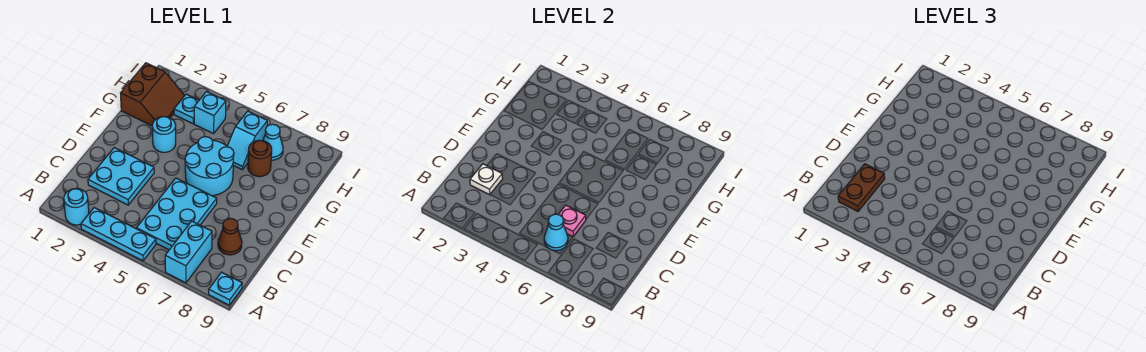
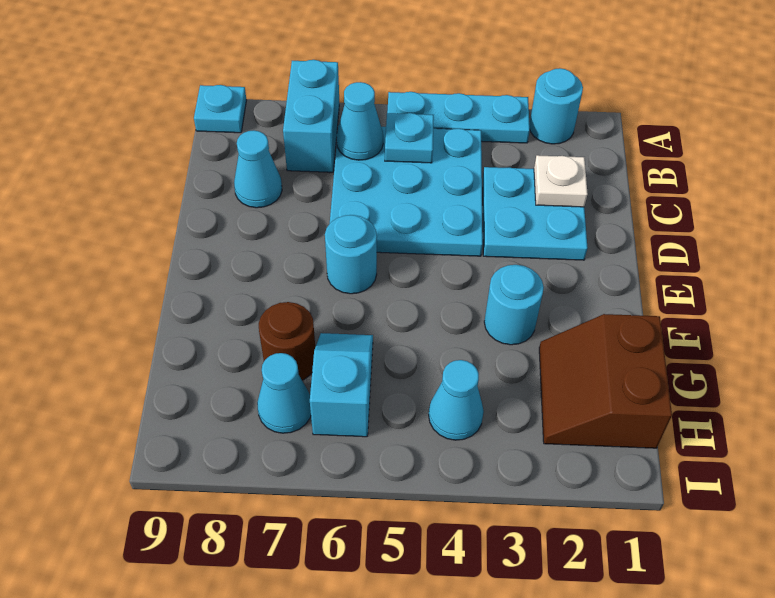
brown plate B2:C2 level 3 -> none
cyan plate B5:D6 level 1 -> cyan plate B4:D6 level 1
pink plate C6 level 2 -> none
brown cone C8 level 1 -> cyan cone C8 level 1
cyan round brick E5:F6 level 1 -> cyan round brick E6 level 1
cyan plate H3 level 1 -> cyan plate B5 level 2
cyan brick H4 level 1 -> cyan cone H4 level 1

